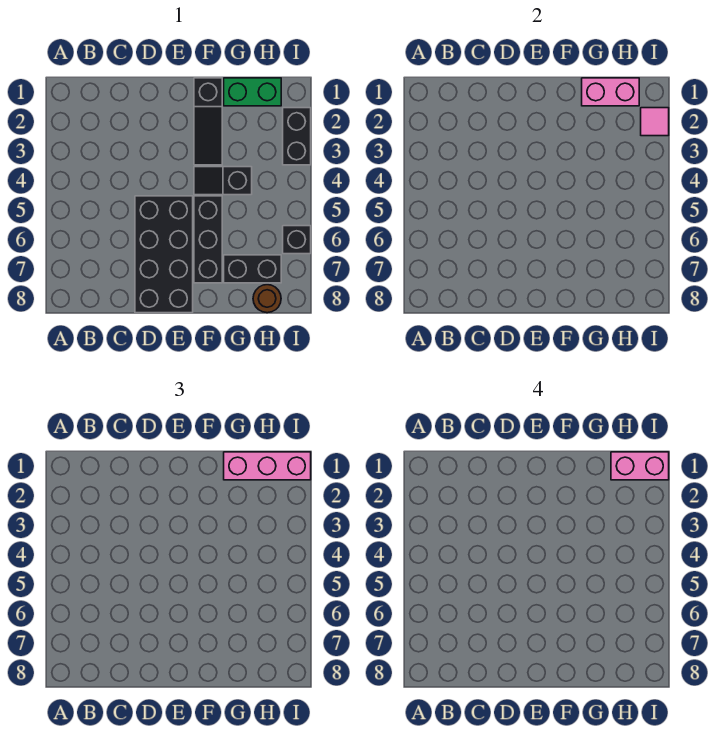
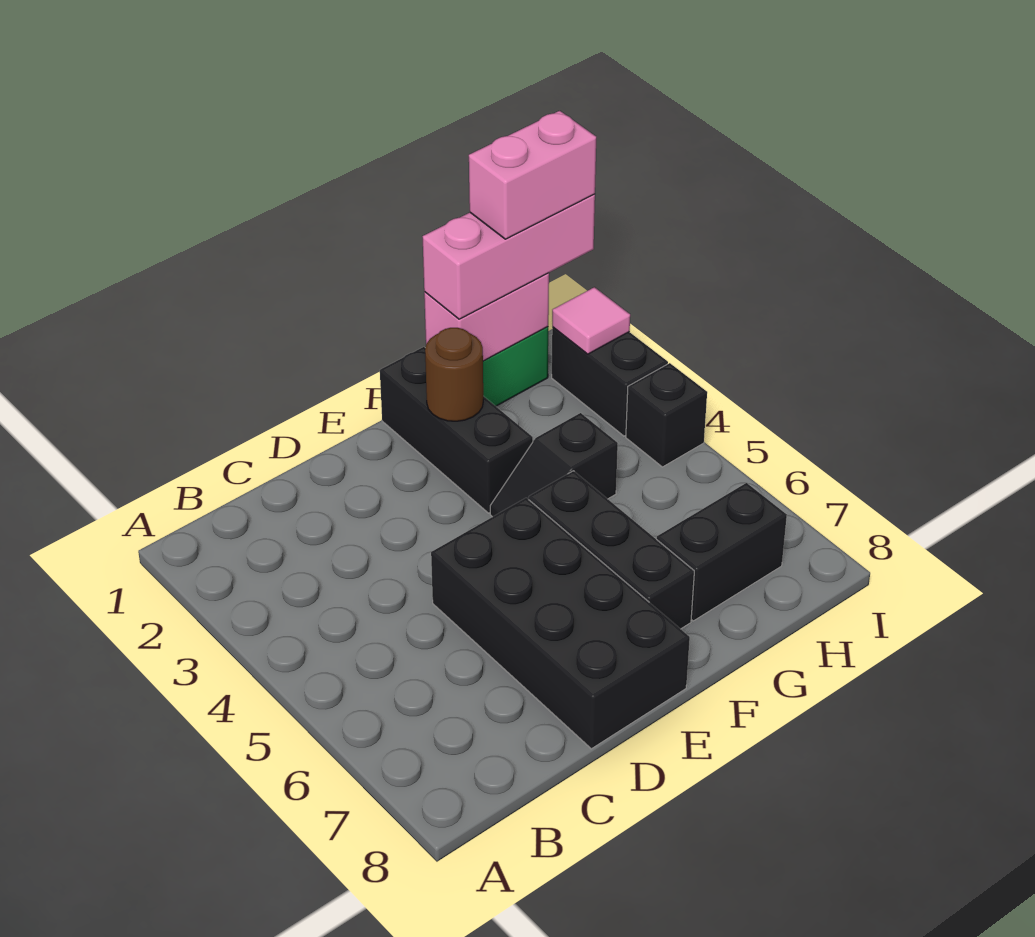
black slope F1:F3 level 1 top 1 -> black brick F1:F3 level 1
brown round brick H8 level 1 -> brown round brick F2 level 2
black brick I6 level 1 -> black brick I4 level 1

